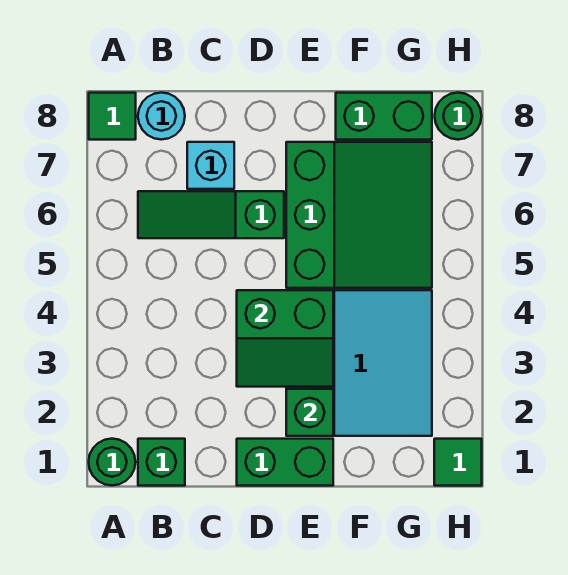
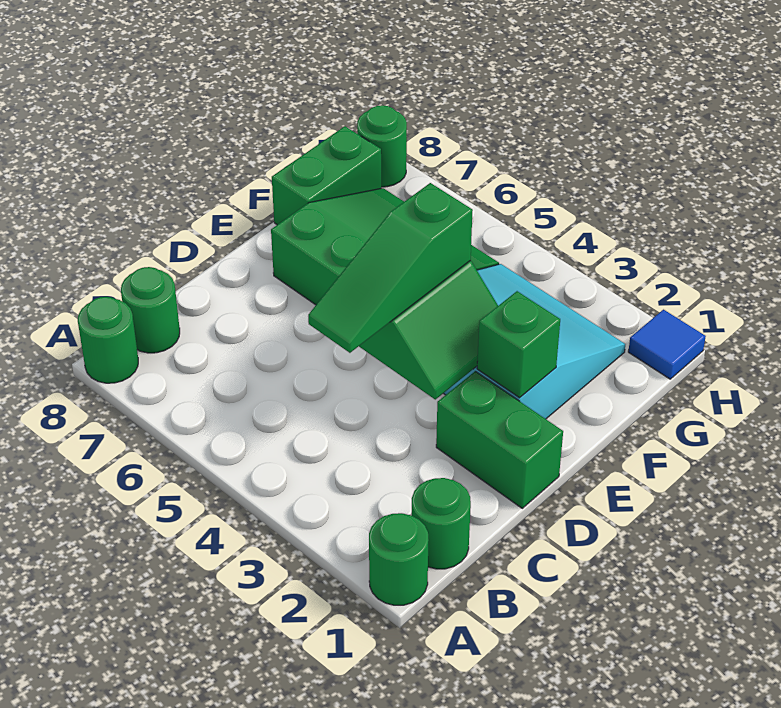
green tile A8 level 1 -> green round brick A8 level 1
green brick B1 level 1 -> green round brick B1 level 1
green slope B6:D6 level 1 top D -> green slope C4:E4 level 3 top E
cyan round brick B8 level 1 -> green round brick B8 level 1
cyan brick C7 level 1 -> none
green brick D1:E1 level 1 -> green brick D1:D2 level 1
green tile H1 level 1 -> blue tile H1 level 1

